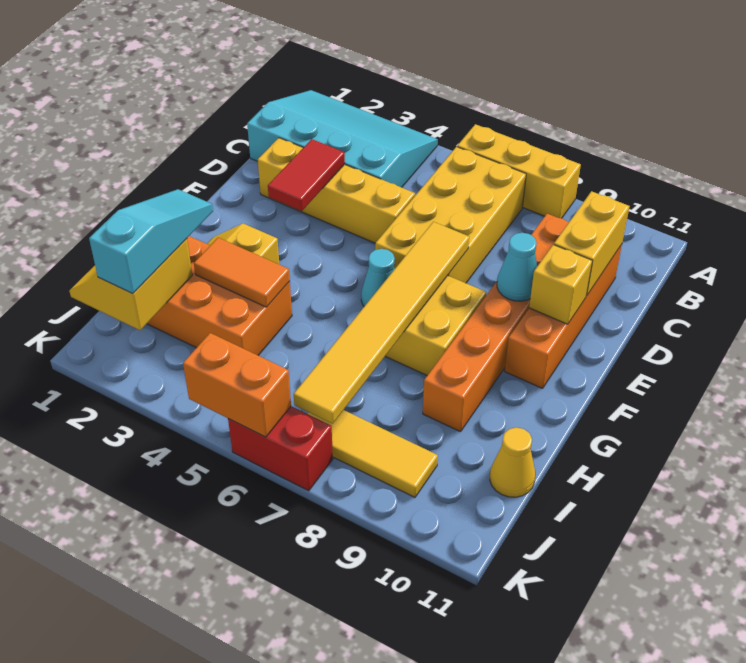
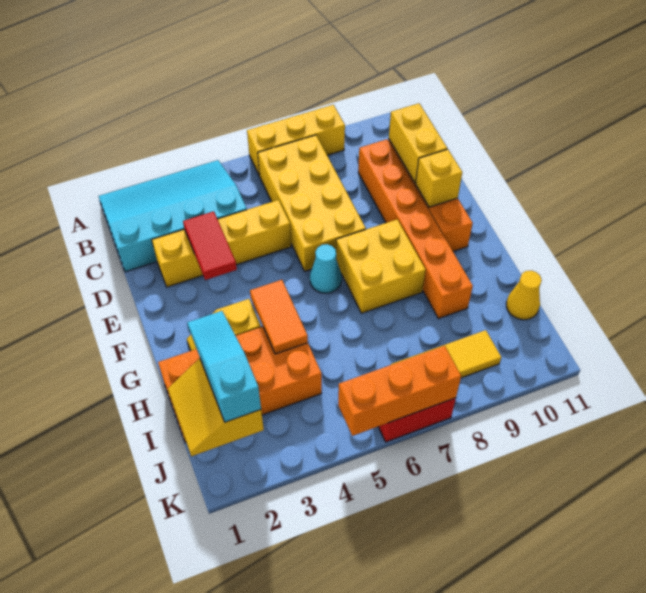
yellow tile E7:J7 level 2 -> none
cyan cone E9 level 2 -> none
orange tile H3:H4 level 2 -> orange tile G4:H4 level 2
orange brick K5:K6 level 2 -> orange brick K5:K7 level 2

